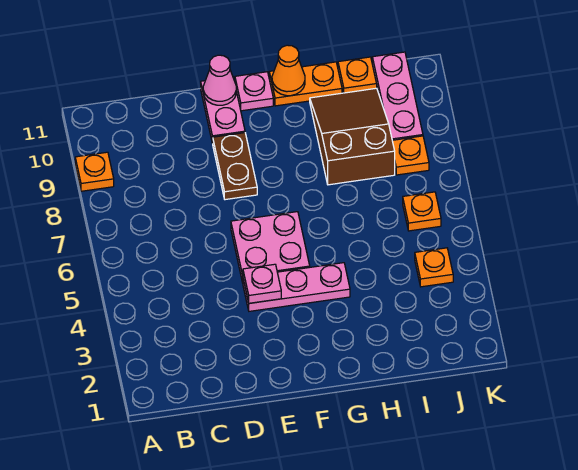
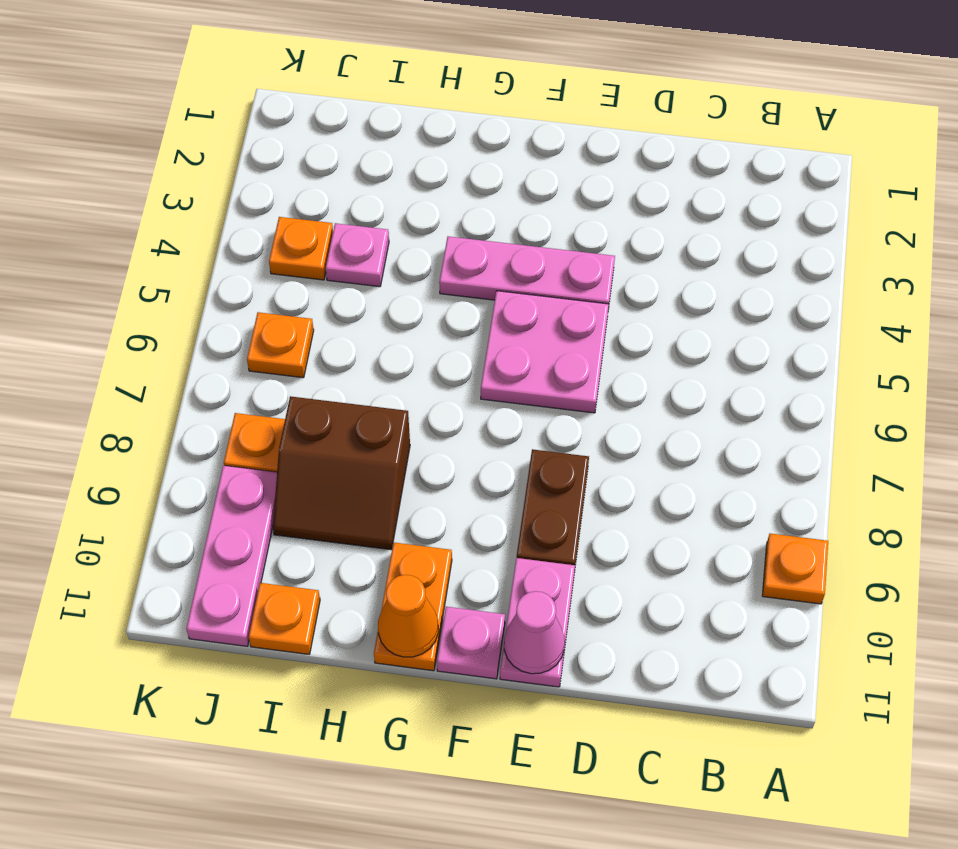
pink plate E4 level 2 -> pink plate I4 level 1
orange plate G11:H11 level 1 -> orange plate G10:G11 level 1
brown slope H8:I10 level 1 top 8 -> brown slope H8:I9 level 1 top 8

